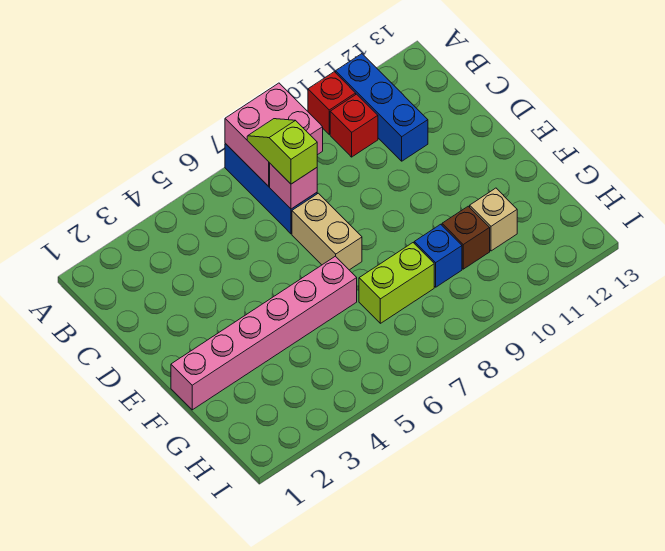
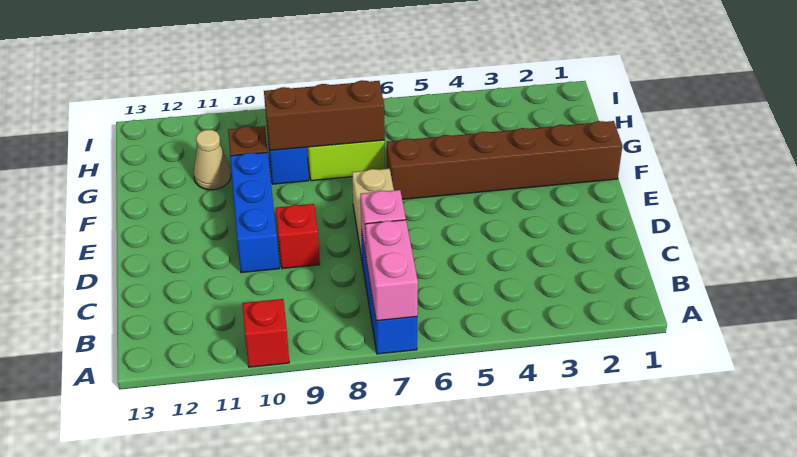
pink brick A7:B8 level 2 -> pink brick A7:B7 level 2
blue brick A11:C11 level 1 -> blue brick D10:F10 level 1
lime slope B7:C7 level 3 top C -> none
red brick B10 level 1 -> red brick D9 level 1
pink brick F1:F6 level 1 -> brown brick F1:F6 level 1
none -> brown brick G7:G9 level 2
tan brick G11 level 1 -> tan cone G11 level 1

